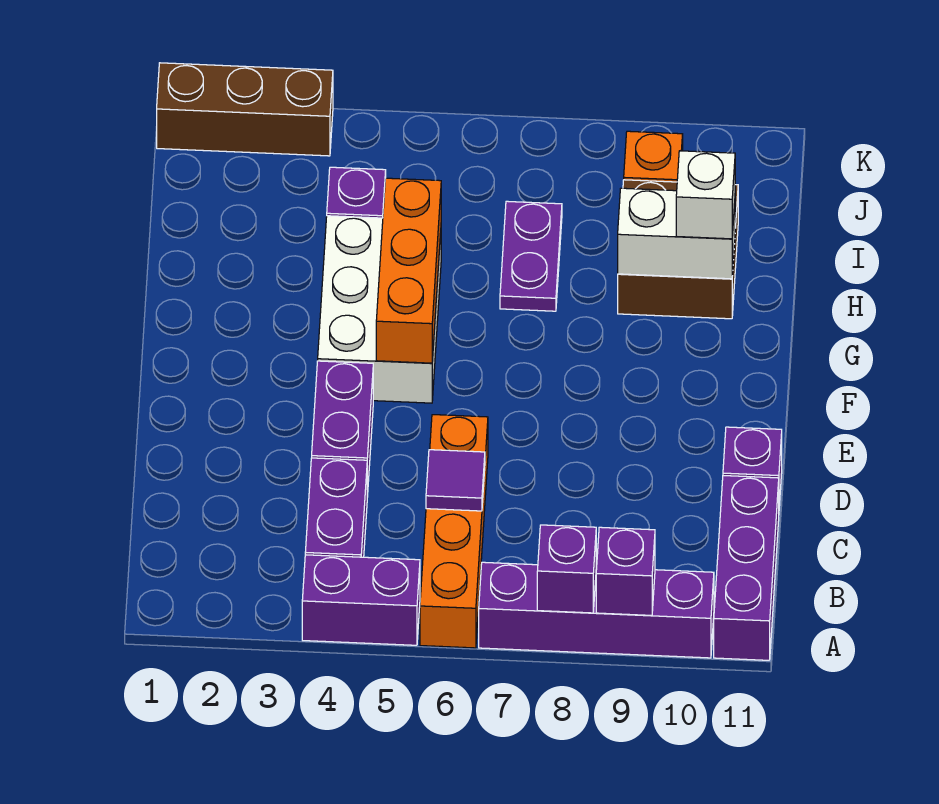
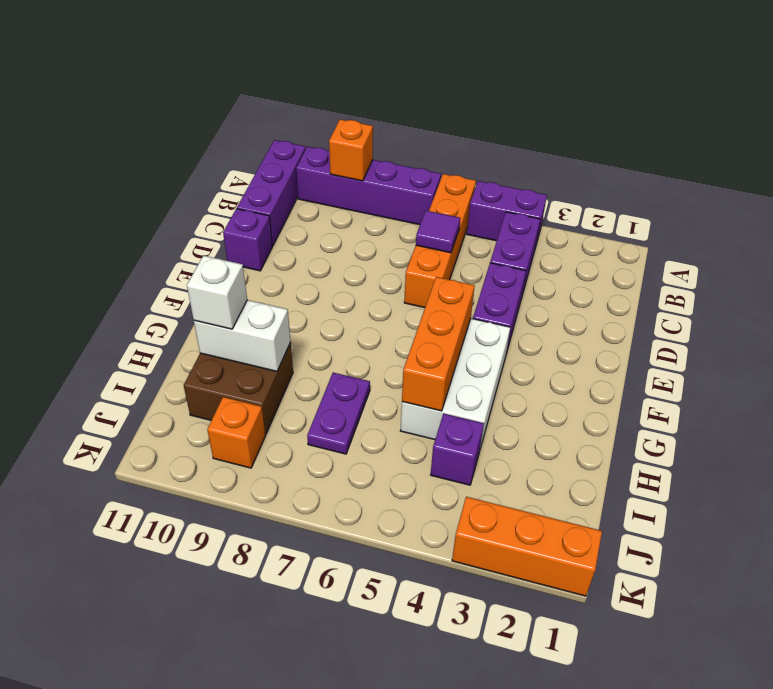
purple brick A8 level 2 -> none
purple brick A9 level 2 -> orange brick A9 level 2
brown brick K1:K3 level 1 -> orange brick K1:K3 level 1

